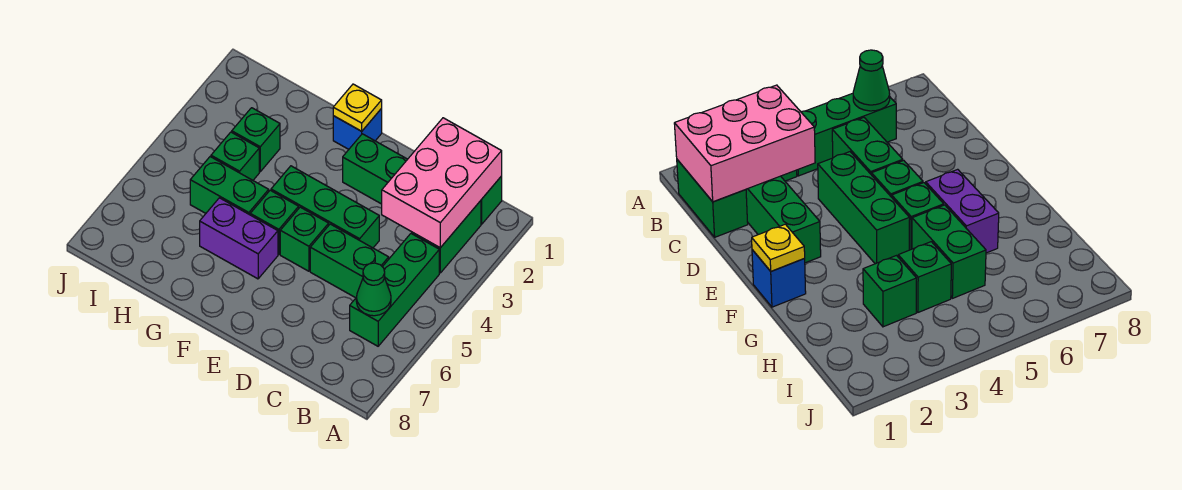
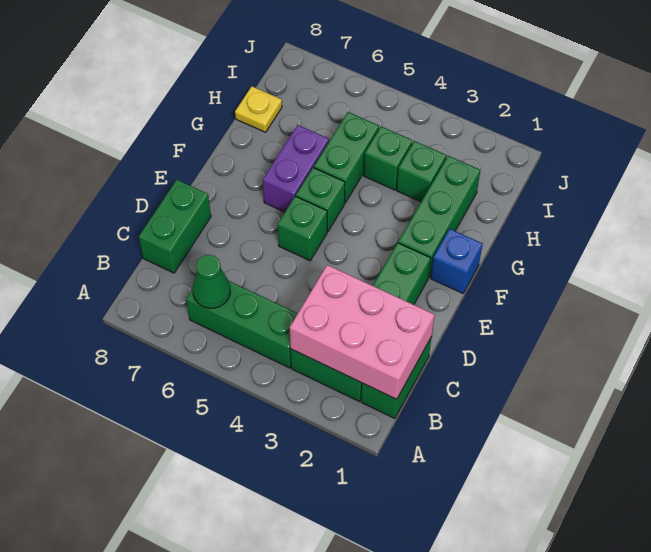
green brick C5:D5 level 1 -> green brick C8:D8 level 1
green brick D4:F4 level 1 -> green brick F2:H2 level 1
yellow plate F1 level 2 -> yellow plate H8 level 1

